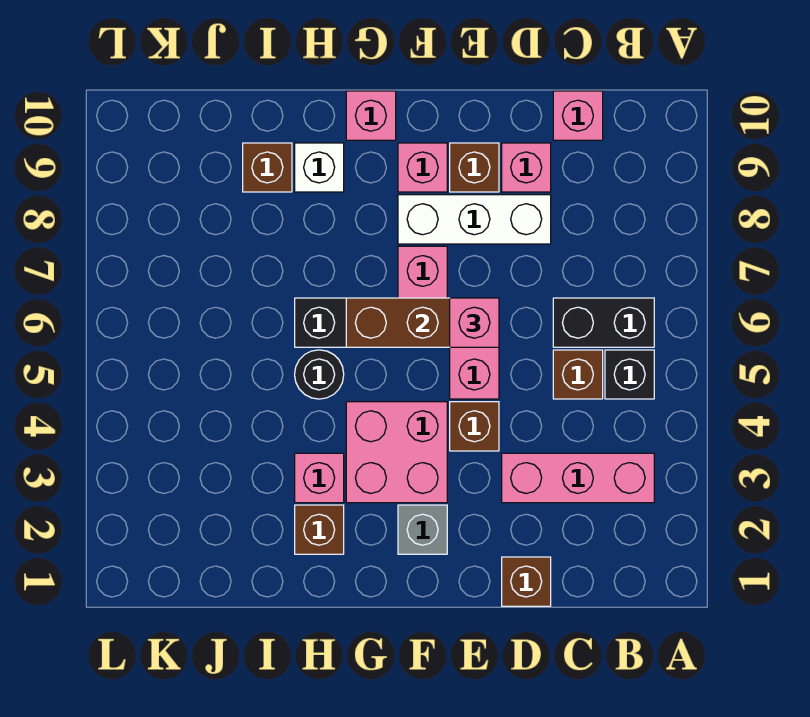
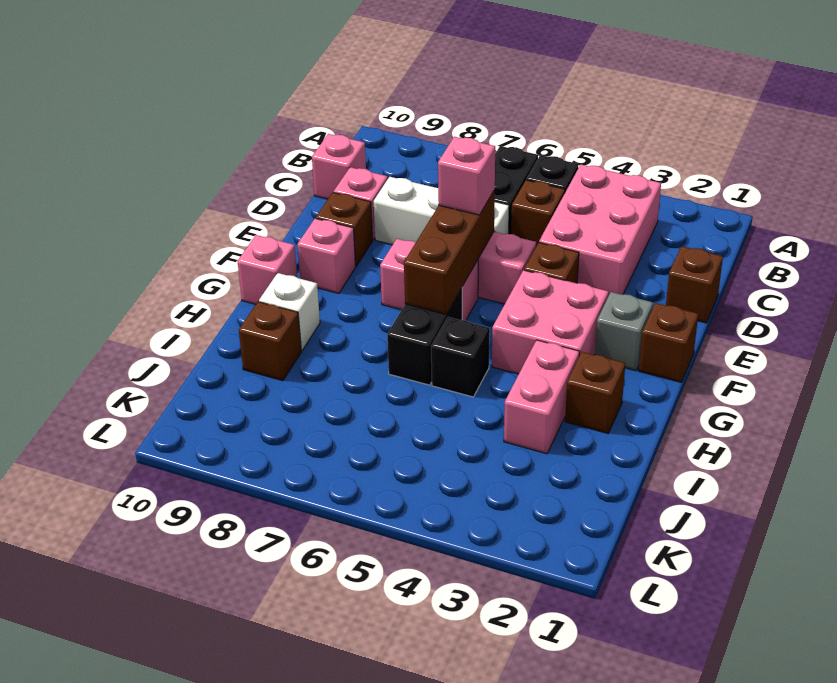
pink brick B3:D3 level 1 -> pink brick B3:D4 level 1
white brick D8:F8 level 1 -> white brick D6:D8 level 1
none -> brown brick F1 level 1
pink brick H3 level 1 -> pink brick H3:I3 level 1
black round brick H5 level 1 -> black brick H5 level 1

